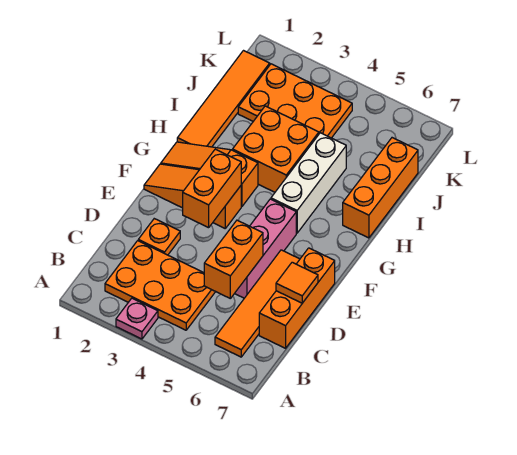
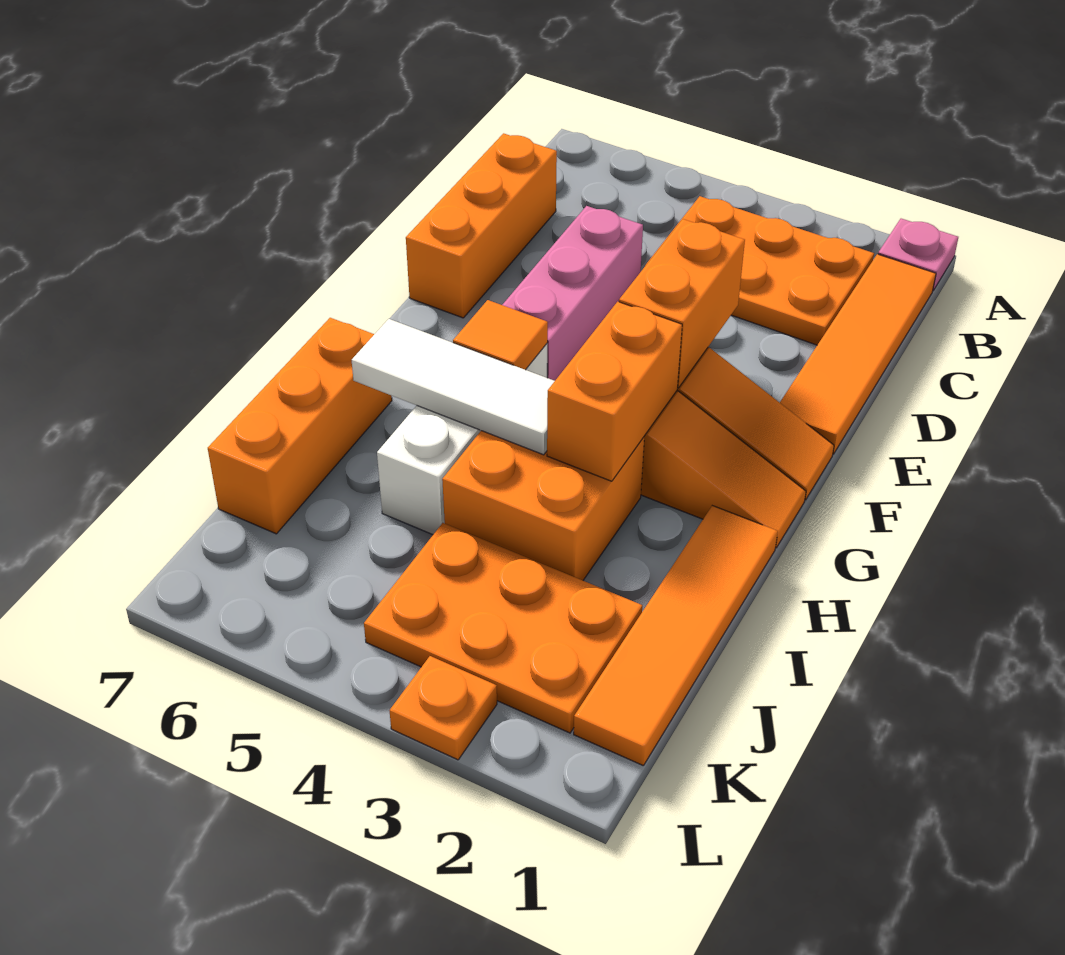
pink plate A3 level 1 -> pink plate A1 level 1
orange tile B6:E6 level 1 -> orange tile B1:E1 level 1
orange brick C5:D5 level 2 -> orange brick G3:H3 level 2
orange plate D2 level 1 -> orange plate L3 level 1
orange tile D7 level 2 -> orange tile G5 level 2
none -> white tile H4:H6 level 2

